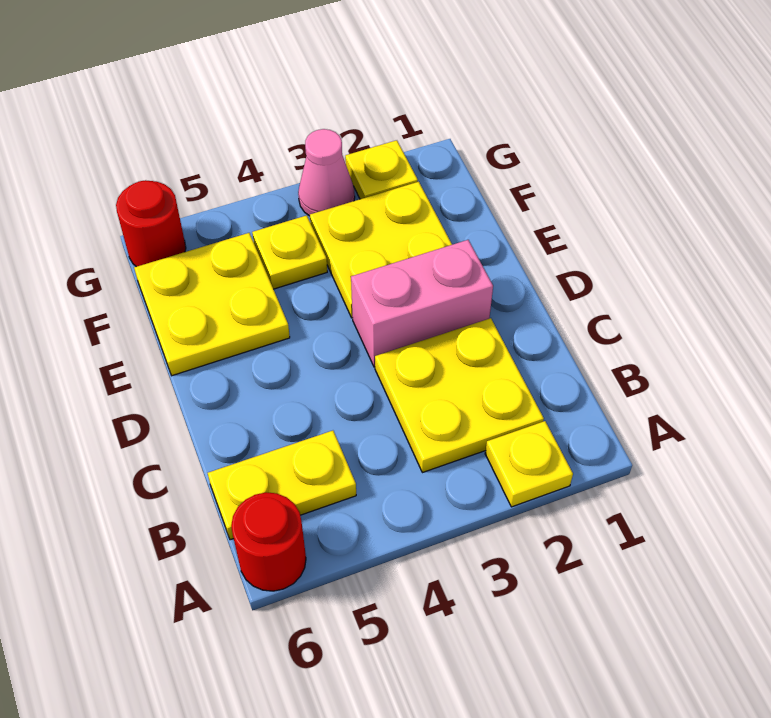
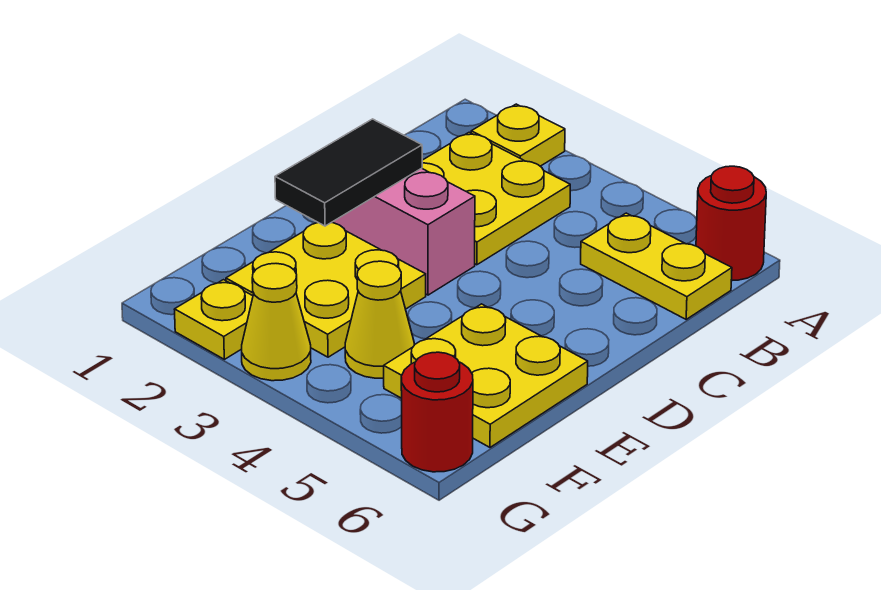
none -> black tile D2:E2 level 2
yellow plate F4 level 1 -> yellow cone F4 level 1
pink cone G3 level 1 -> yellow cone G3 level 1

